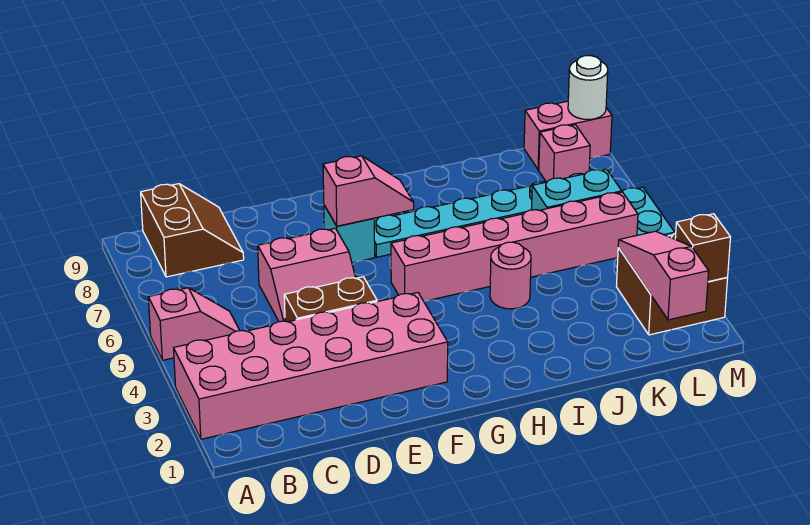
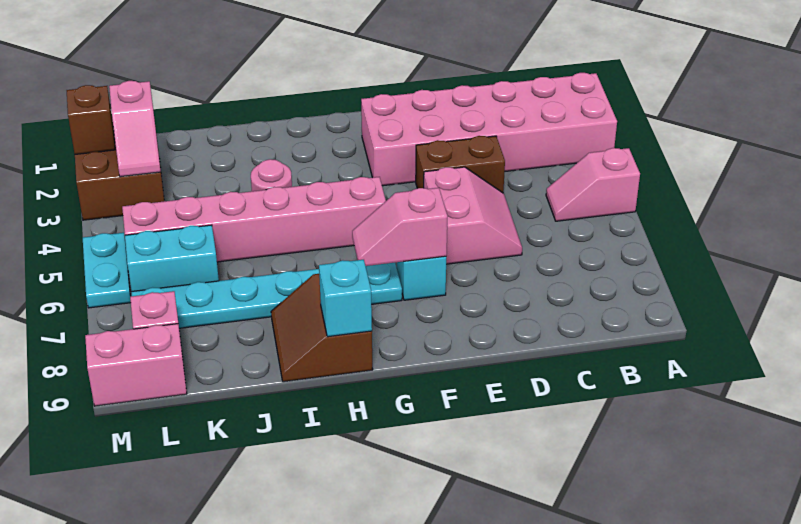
brown slope B8:C9 level 1 top B -> brown slope H8:I9 level 1 top H
pink slope D5:E6 level 1 top 6 -> pink slope D5:E6 level 1 top E
none -> cyan brick H9 level 2
pink slope L1:L3 level 2 top 1 -> pink slope L2:L3 level 2 top 2
white round brick M9 level 2 -> none

